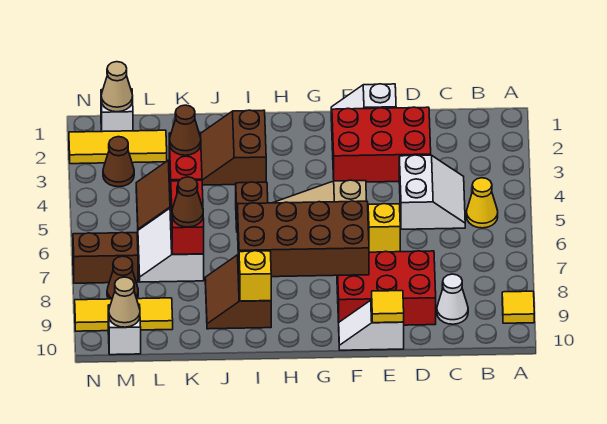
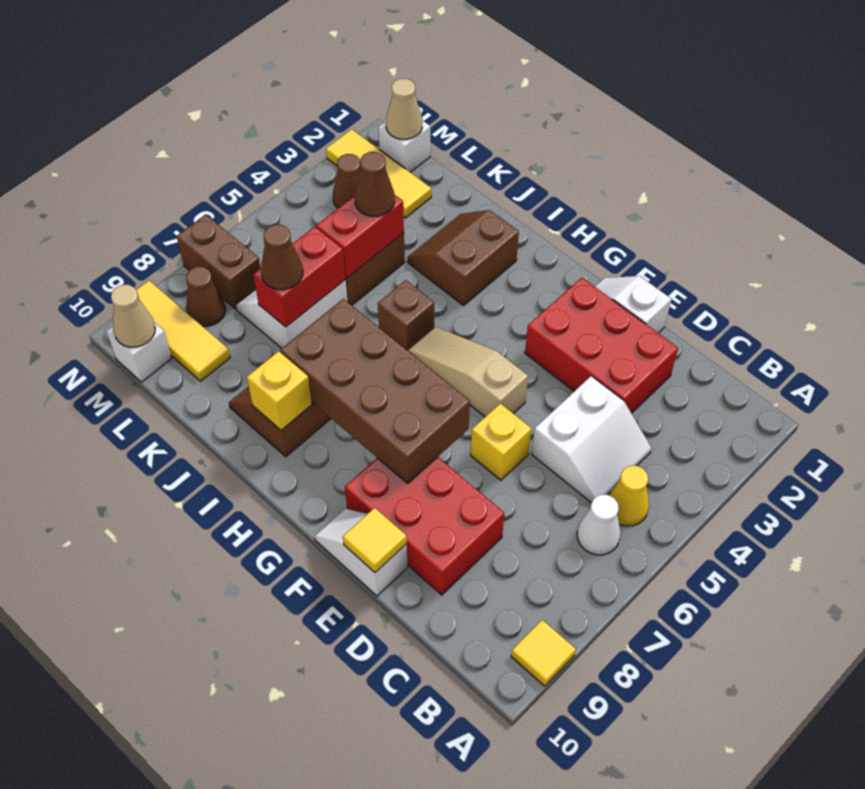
white cone C9 level 1 -> white cone B6 level 1

